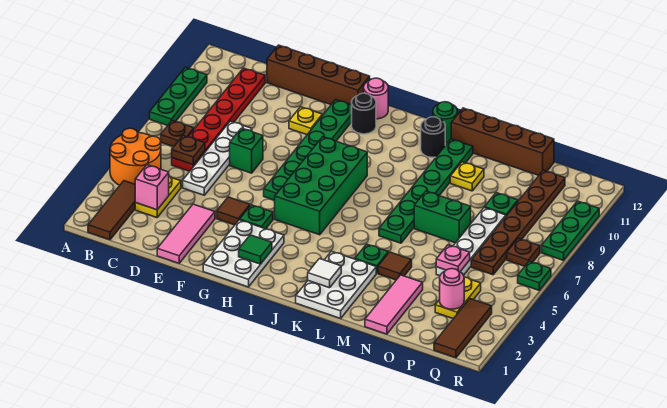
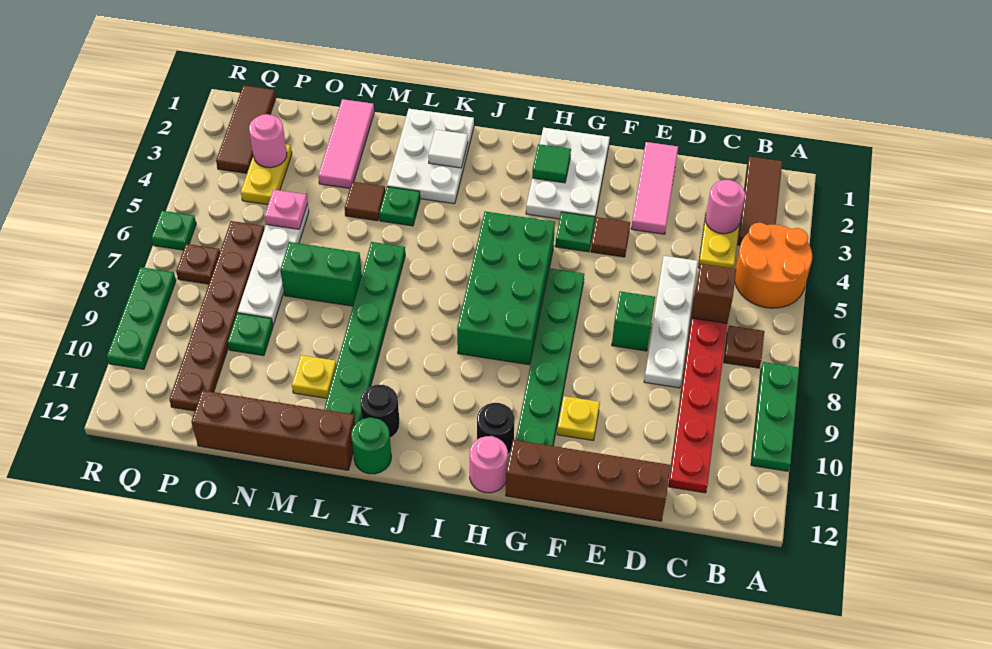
pink brick C3 level 2 -> pink round brick C3 level 2
brown plate C6 level 2 -> brown brick C6 level 2

